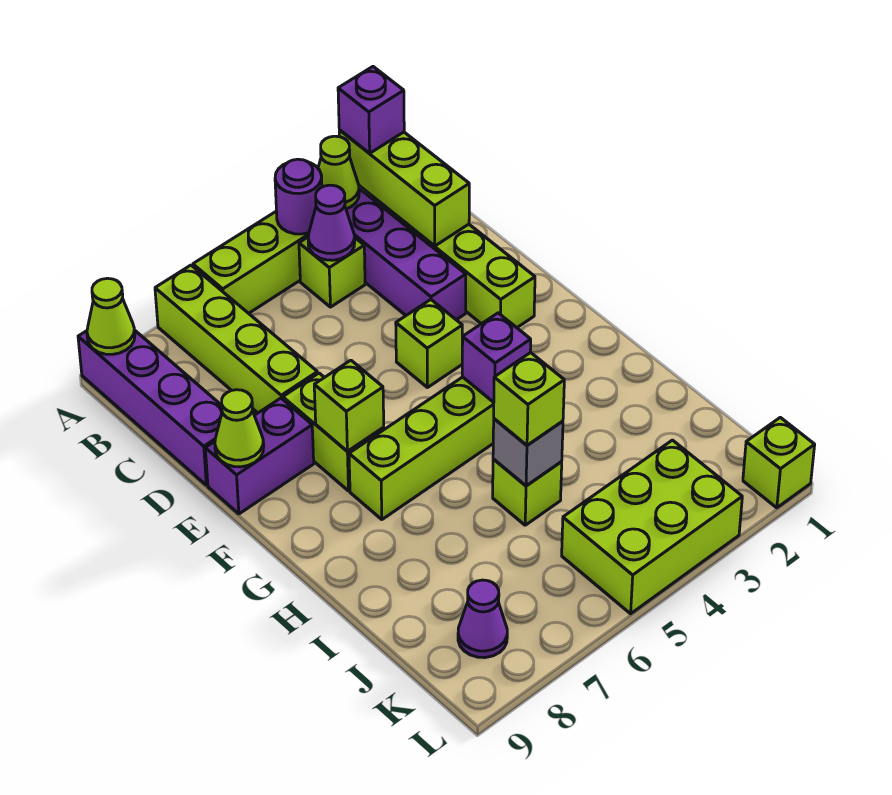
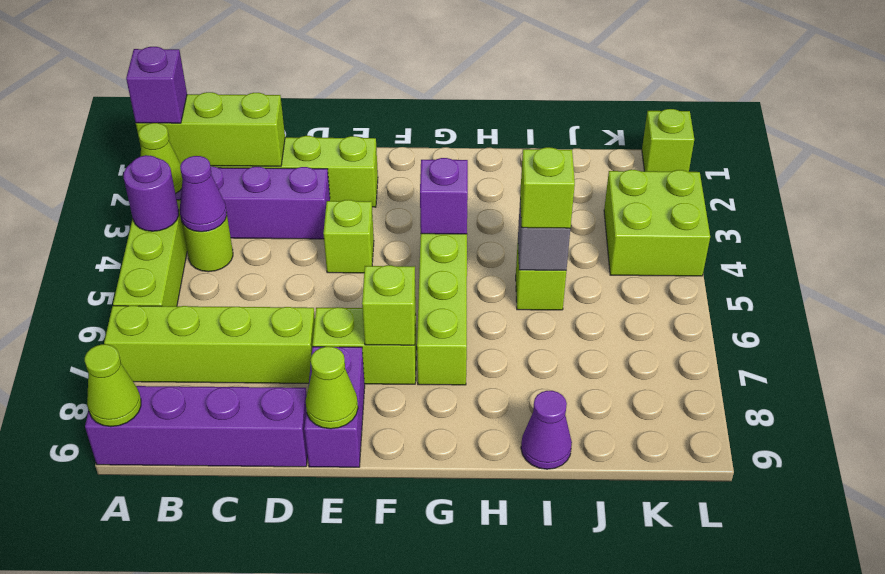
lime brick B4 level 1 -> lime round brick B4 level 1
lime brick K3:L5 level 1 -> lime brick K3:L4 level 1
purple cone K8 level 1 -> purple cone I9 level 1

